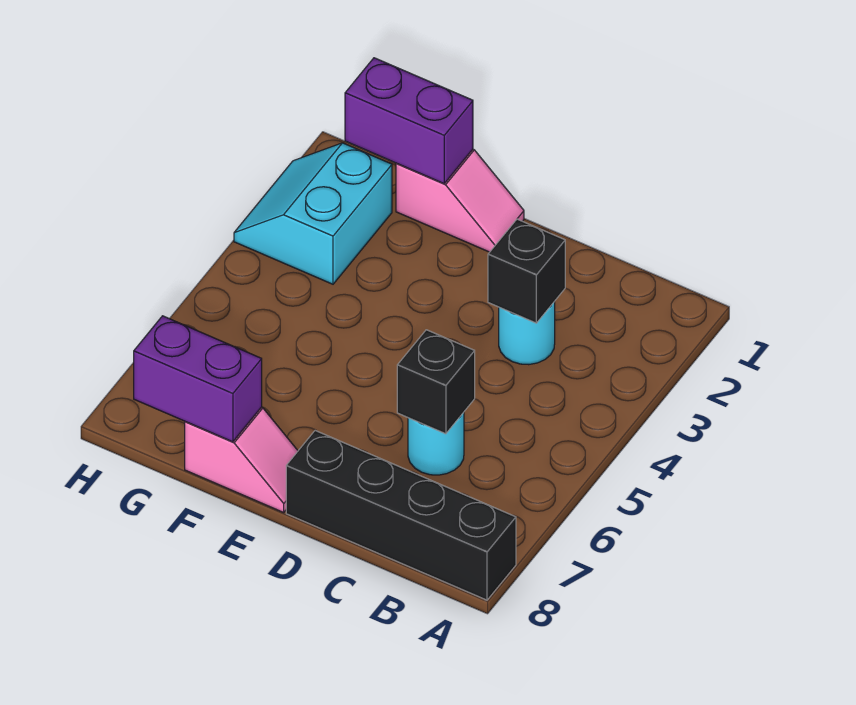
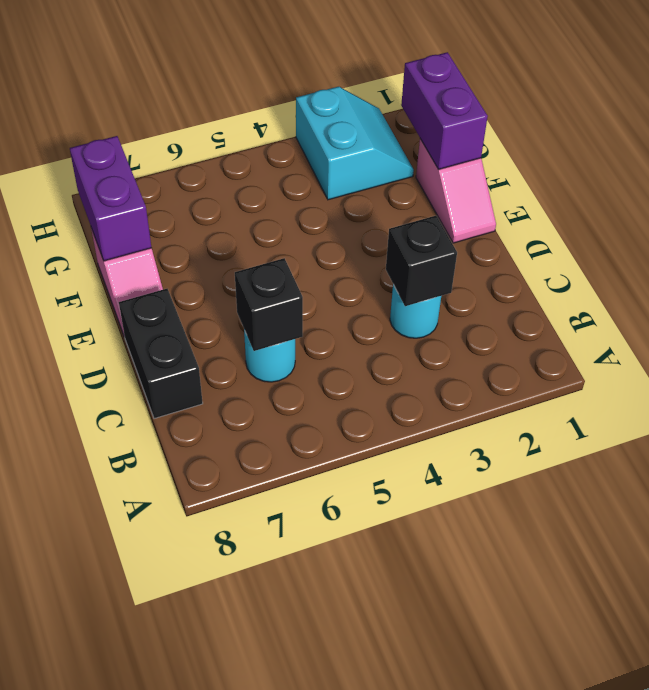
black brick A8:D8 level 1 -> black brick C8:D8 level 1
cyan slope G2:H3 level 1 top G -> cyan slope G2:H3 level 1 top 3

